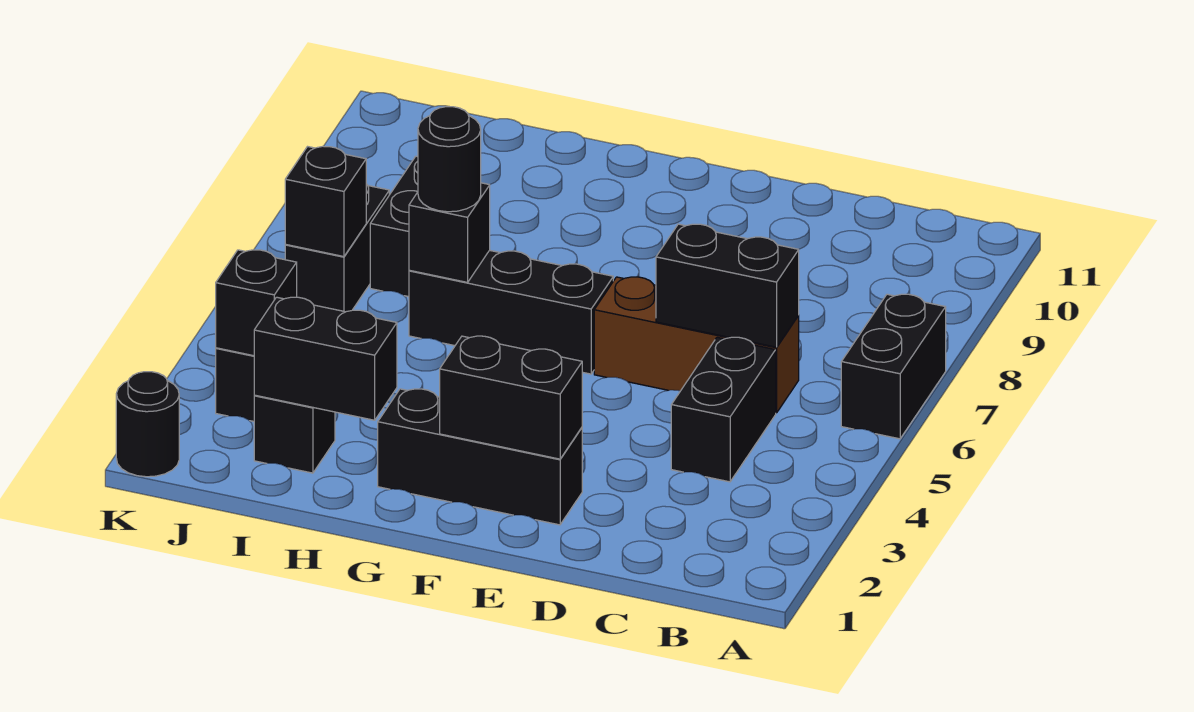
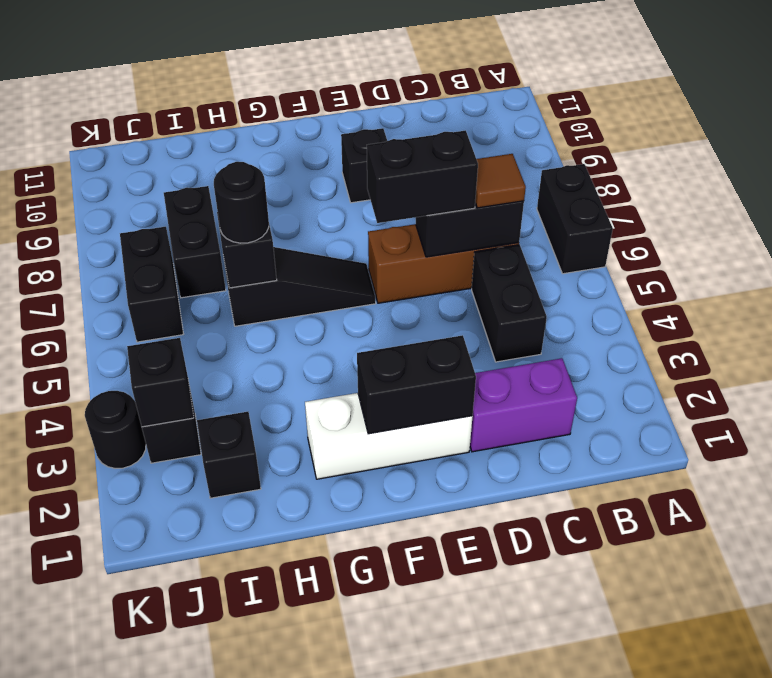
none -> purple brick C2:D2 level 1
none -> brown tile C6 level 3
black brick E2:G2 level 1 -> white brick E2:G2 level 1
black brick F6:H6 level 1 -> black slope F6:H6 level 1 top H
black brick H2:I2 level 2 -> black brick D6:E6 level 3
black brick J6 level 2 -> black brick E9 level 1
black round brick K1 level 1 -> black round brick K3 level 1

